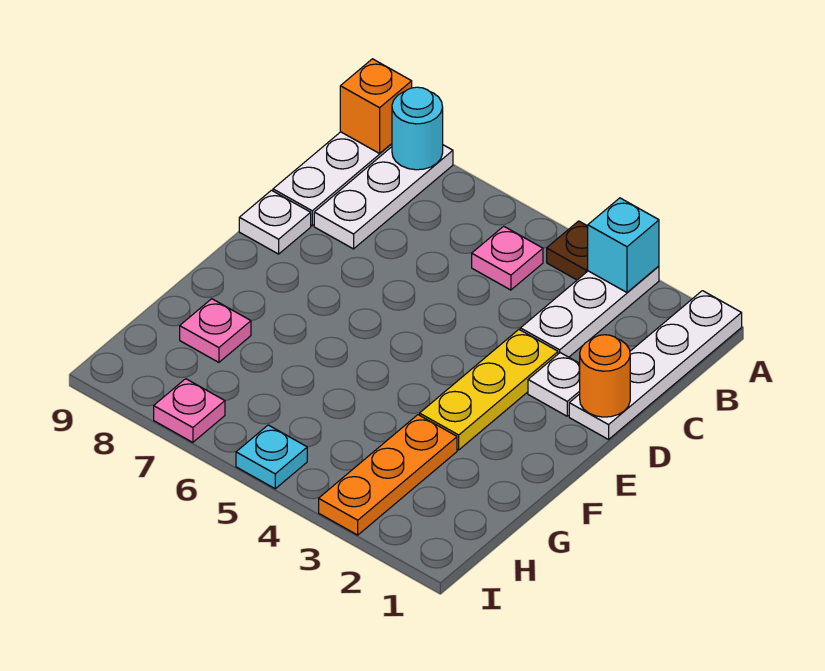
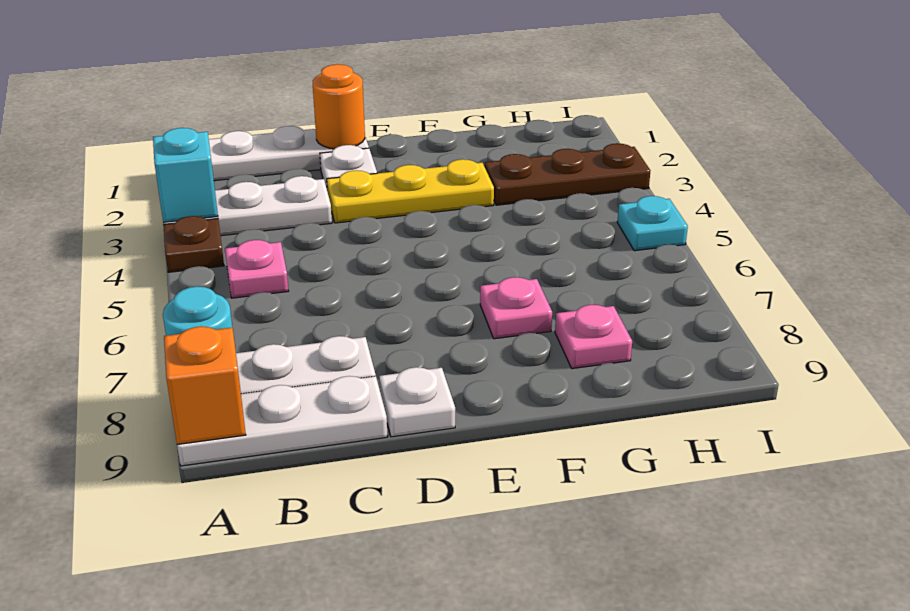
orange plate G3:I3 level 1 -> brown plate G3:I3 level 1
pink plate I7 level 1 -> pink plate F7 level 1

